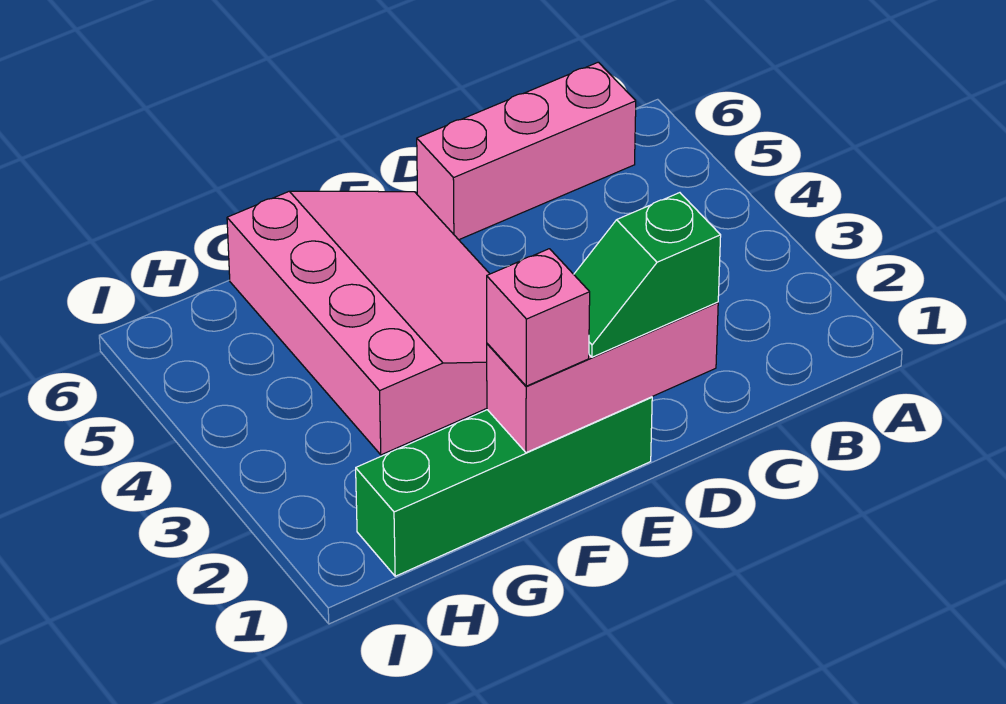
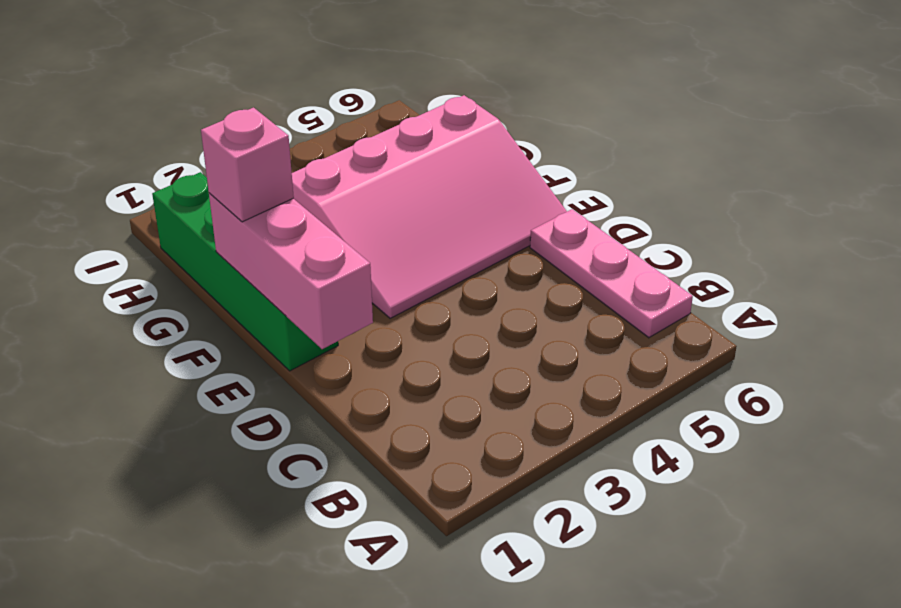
pink brick B6:D6 level 1 -> pink plate B6:D6 level 1
green slope D1:E1 level 3 top D -> none

